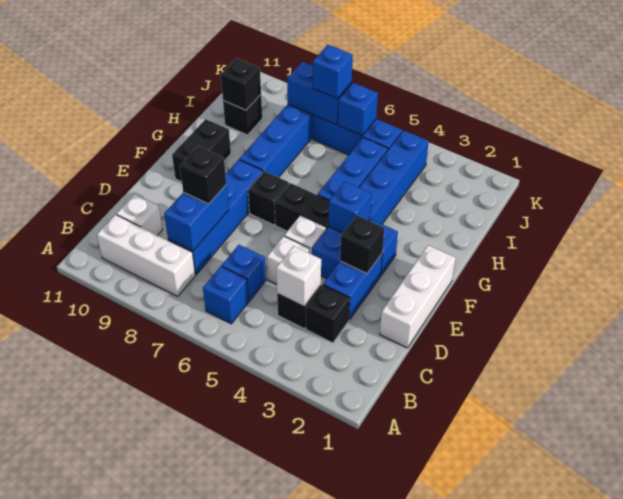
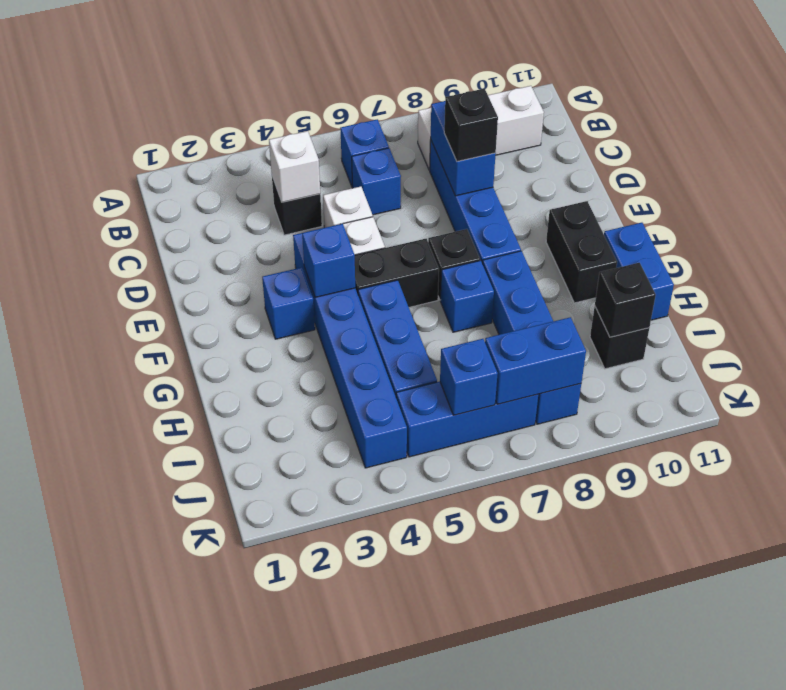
black brick C3 level 1 -> none
white brick C10 level 1 -> none
white brick D1:F1 level 1 -> none
blue brick D3:E3 level 1 -> blue brick G11:H11 level 1
black brick E3 level 2 -> none
blue brick J7 level 3 -> blue brick G7 level 1

